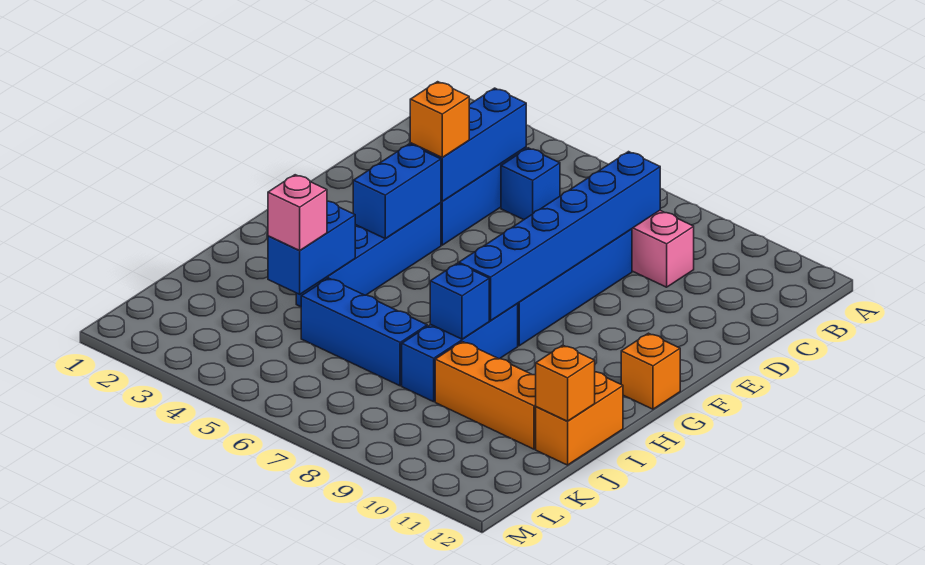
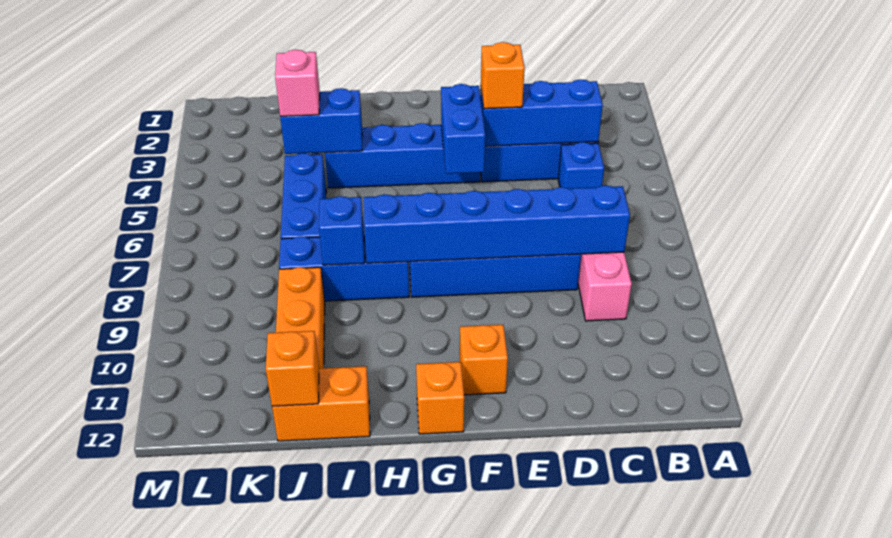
blue brick F4:G4 level 2 -> blue brick F4:F5 level 2
none -> orange brick F11 level 1

